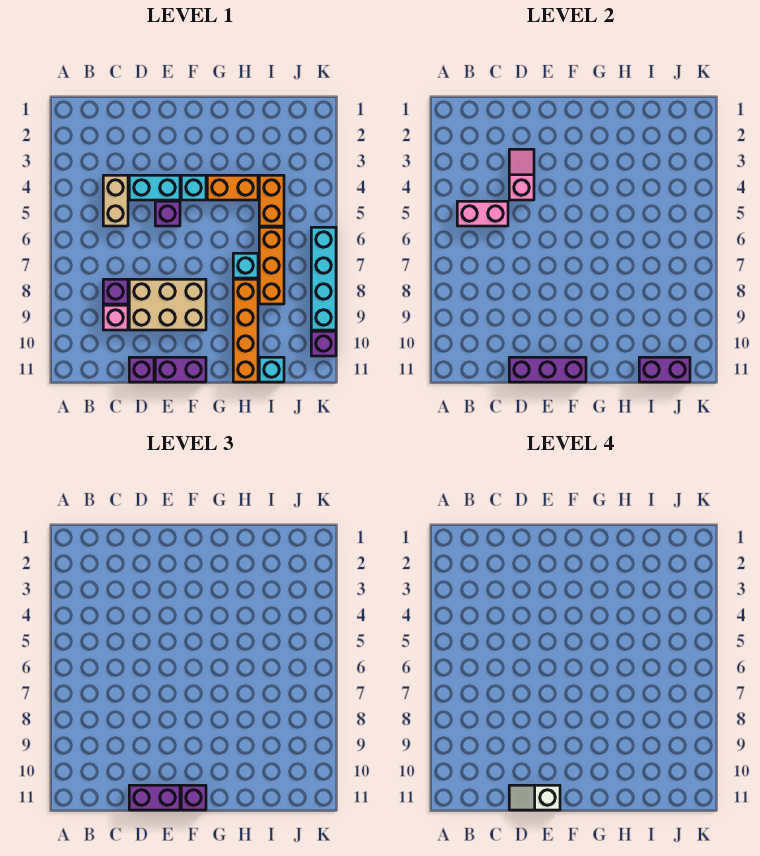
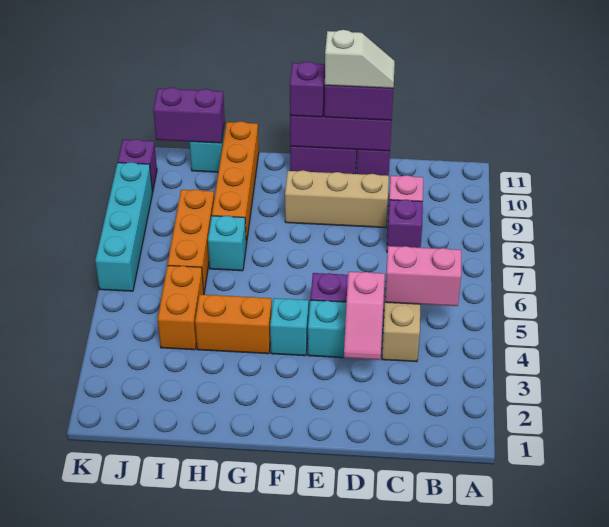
tan brick D8:F9 level 1 -> tan brick D9:F9 level 1

